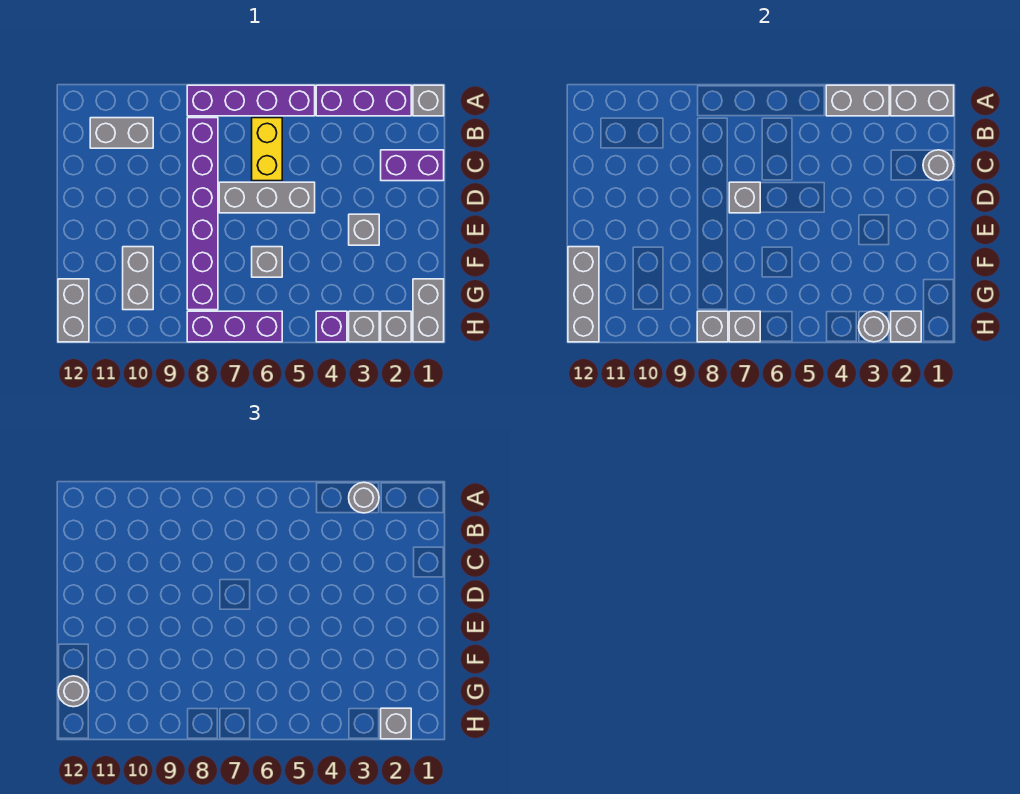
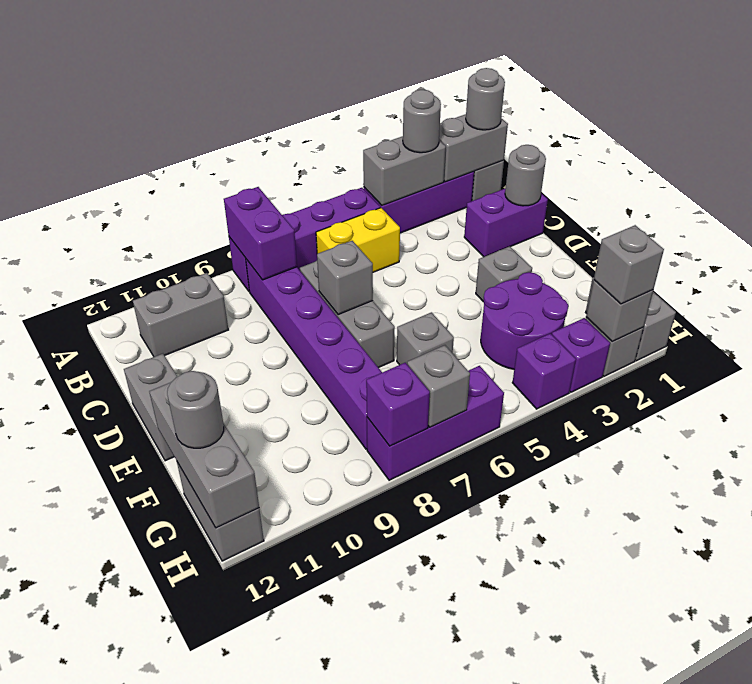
none -> purple brick A8:B8 level 2
yellow brick B6:C6 level 1 -> yellow brick B5:B6 level 1
grey brick D5:D7 level 1 -> grey brick C7:E7 level 1
none -> purple round brick F3:G4 level 1
grey brick F10:G10 level 1 -> grey brick D12:E12 level 1
grey brick H3 level 1 -> purple brick H3 level 1
grey round brick H3 level 2 -> grey round brick A1 level 3
grey brick H8 level 2 -> purple brick H8 level 2

